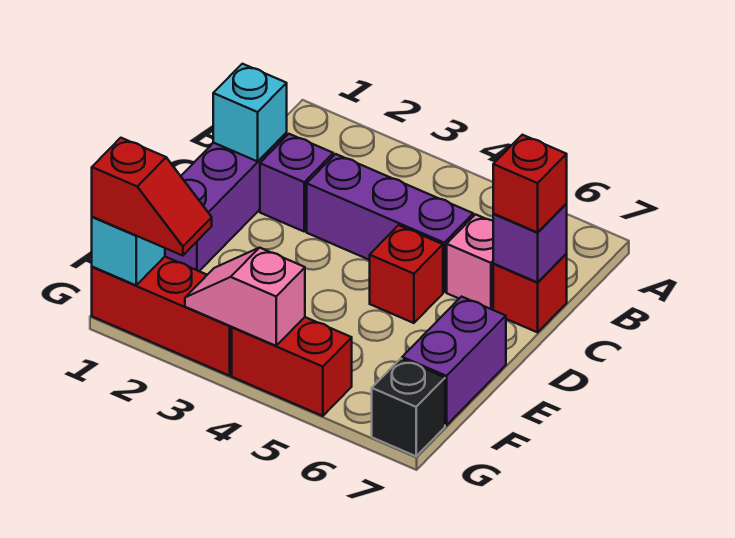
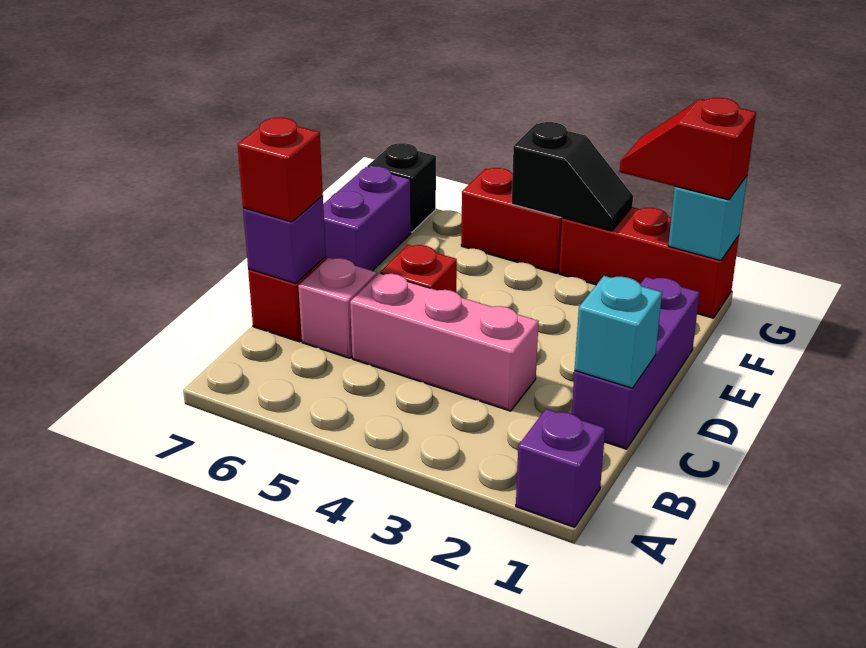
purple brick C2 level 1 -> purple brick A1 level 1
purple brick C3:C5 level 1 -> pink brick C3:C5 level 1
pink slope G3:G4 level 2 top 4 -> black slope G3:G4 level 2 top 4

